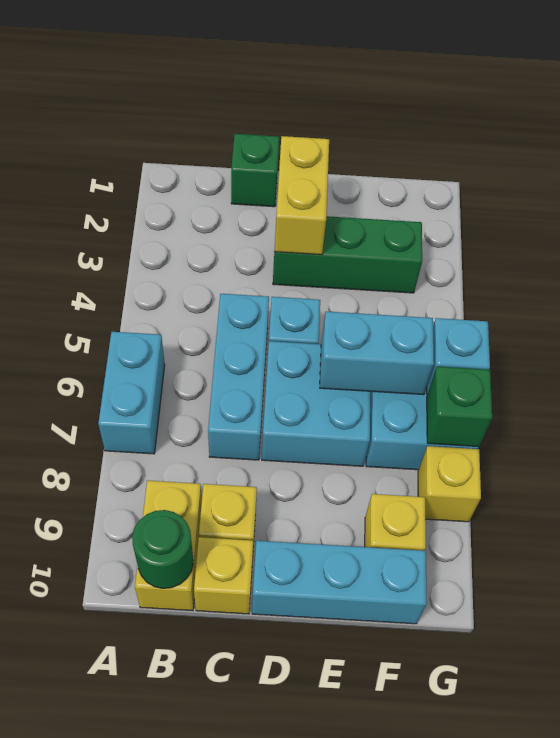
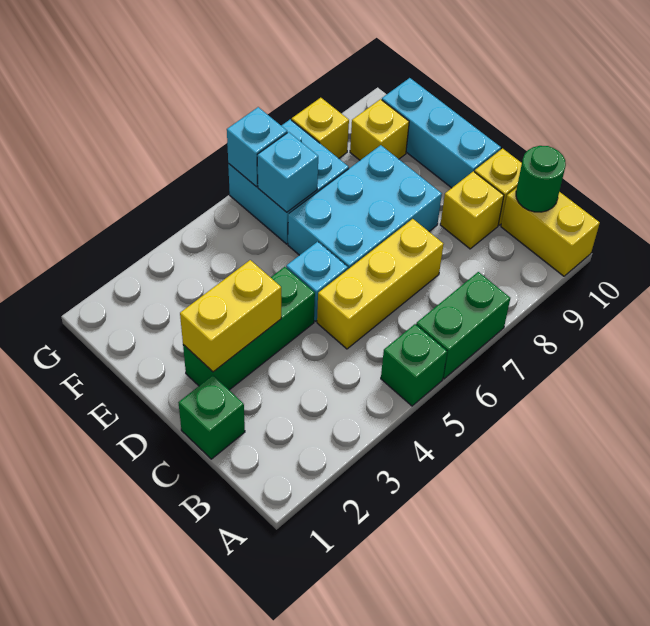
cyan brick A6:A7 level 1 -> green brick A6:A7 level 1
yellow brick B9:B10 level 1 -> yellow brick A10:B10 level 1
cyan brick C5:C7 level 1 -> yellow brick C5:C7 level 1
green brick D3:F3 level 1 -> green brick D2:D4 level 1
cyan brick D6:E7 level 1 -> cyan brick D6:E8 level 1
cyan brick E6:F6 level 2 -> cyan brick F6 level 2
green brick G7 level 2 -> green brick A5 level 1

